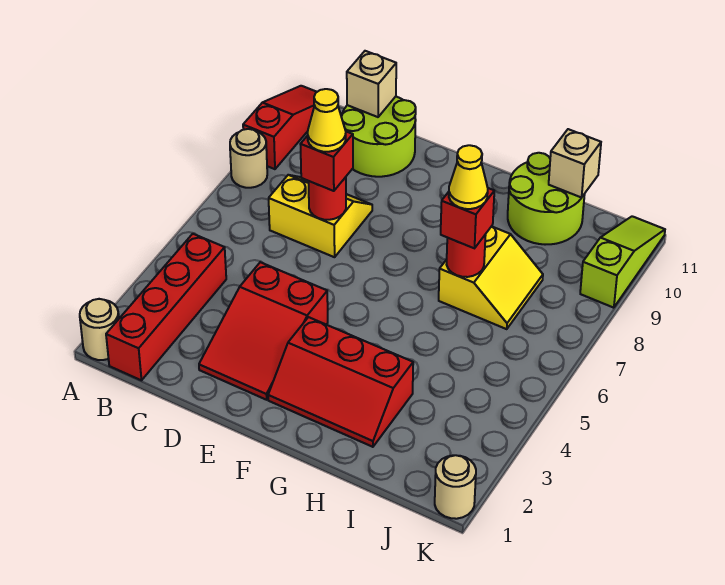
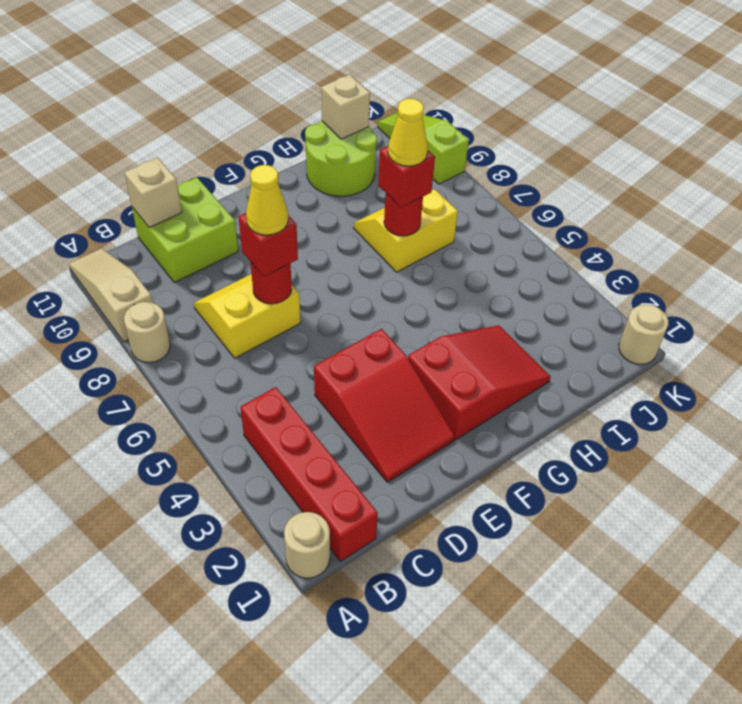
red slope A9:A11 level 1 top 9 -> tan slope A9:A11 level 1 top 9
lime round brick C10:D11 level 1 -> lime brick C10:D11 level 1
red slope F2:H3 level 1 top 3 -> red slope F2:H3 level 1 top F
yellow slope H7:I8 level 1 top H -> yellow slope H7:I8 level 1 top 7

